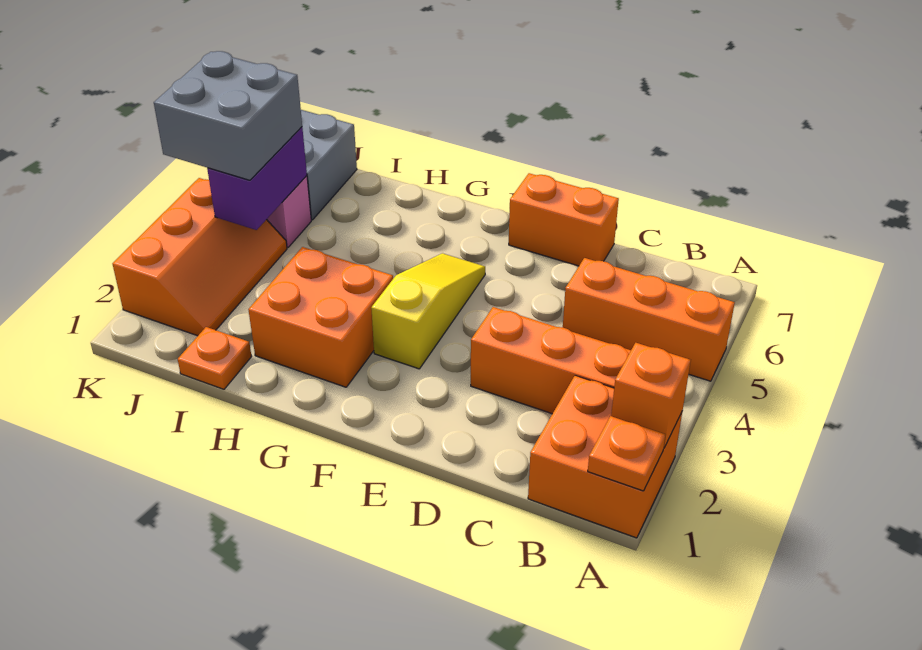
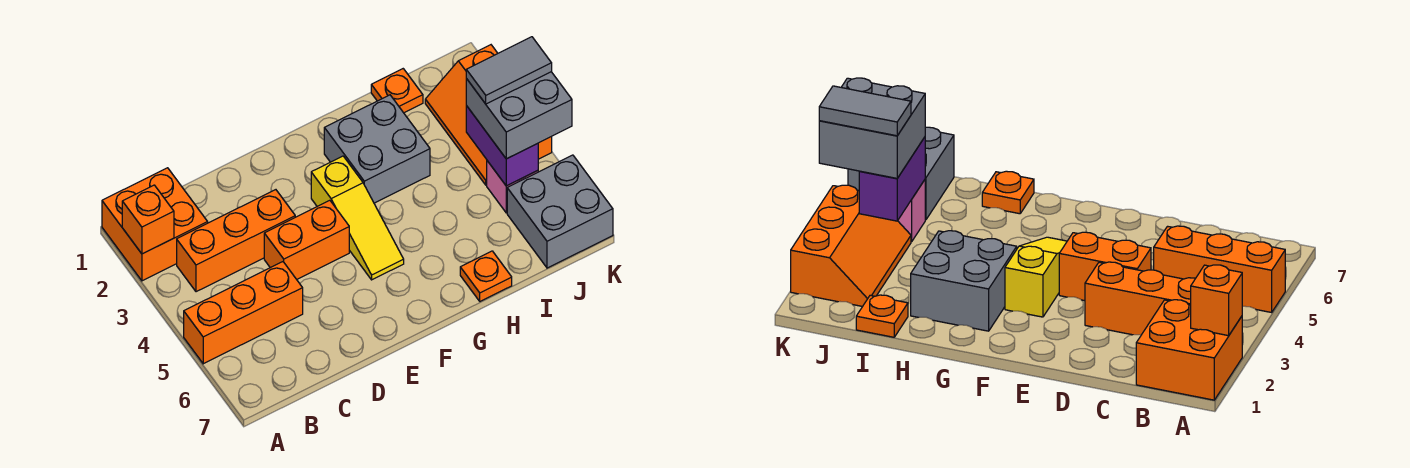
orange plate A1 level 2 -> orange plate H7 level 1
orange brick D7:E7 level 1 -> orange brick D4:E4 level 1
orange brick G2:H3 level 1 -> grey brick G2:H3 level 1
none -> grey tile J4:K4 level 4

